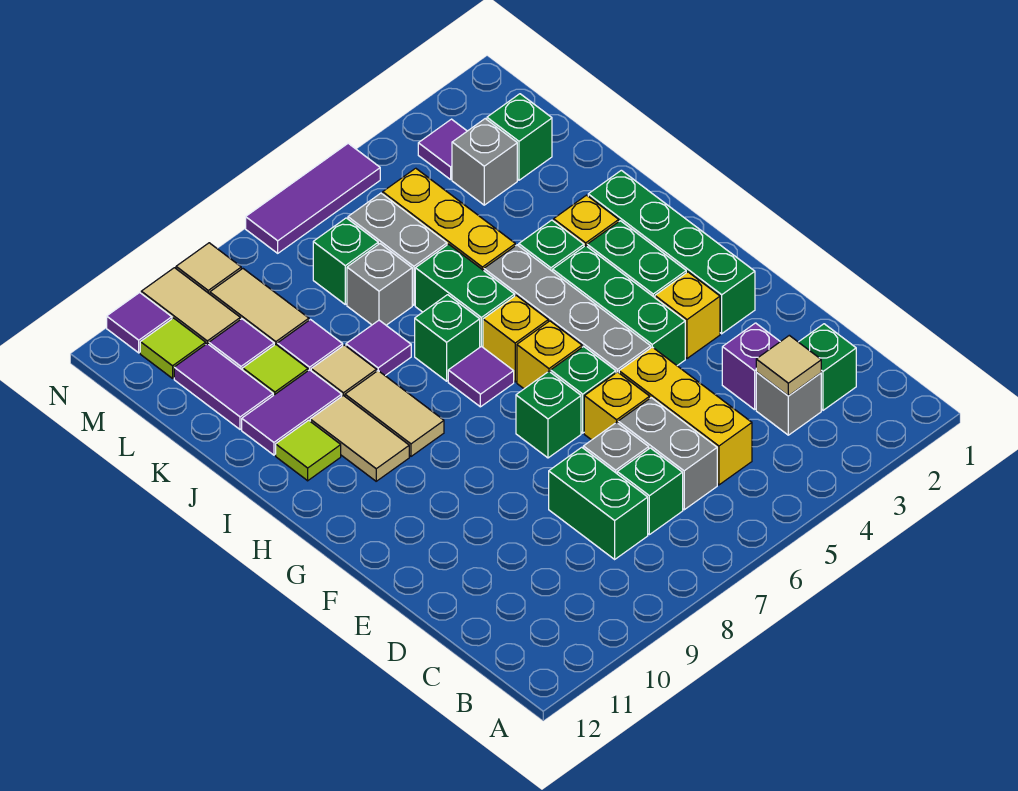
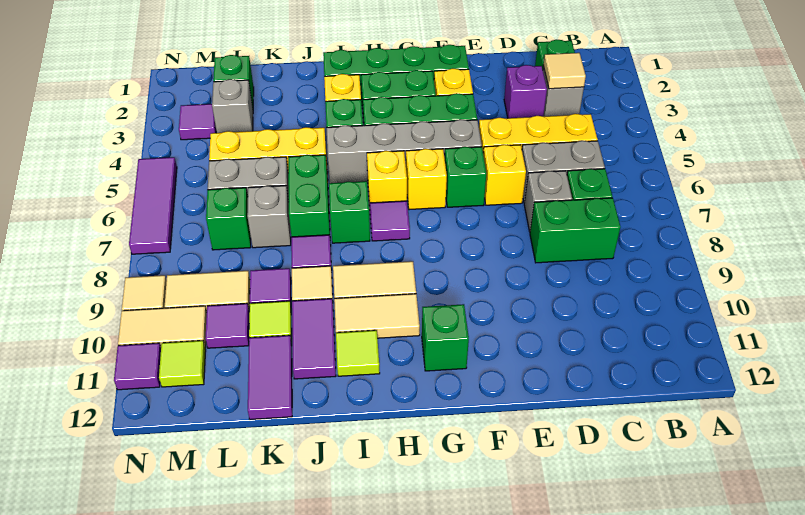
green brick F7 level 1 -> green brick G11 level 1
green brick I6:J6 level 1 -> green brick J6:J7 level 1
purple tile K11:L11 level 1 -> purple tile K11:K12 level 1

